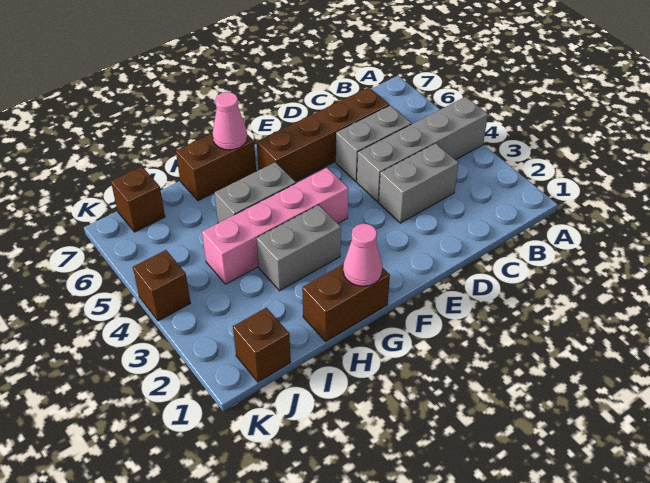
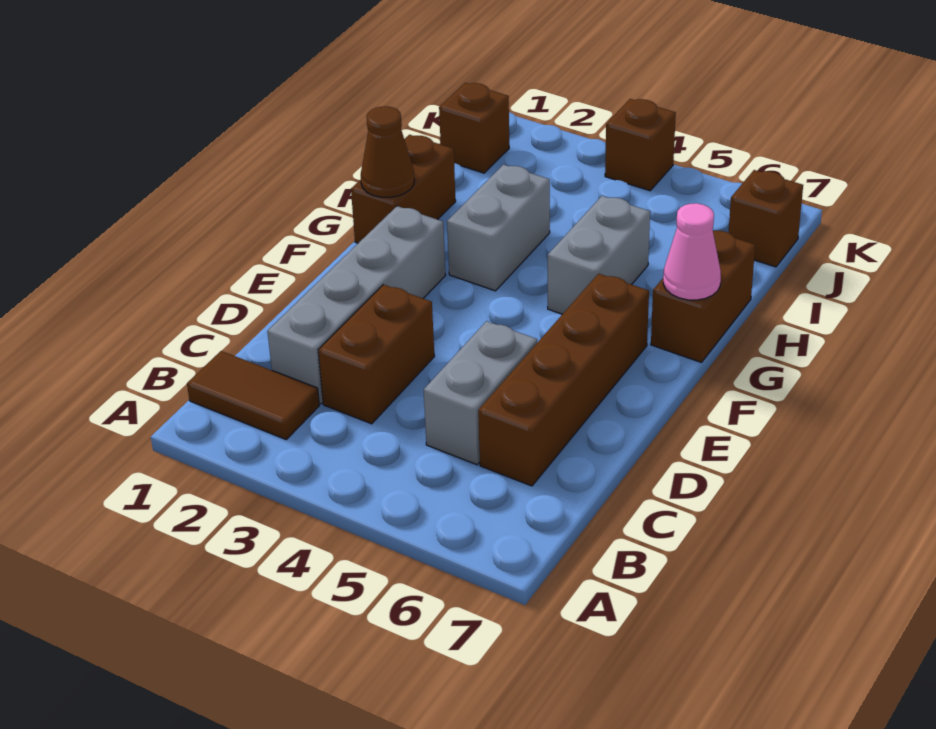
grey brick A4:D4 level 1 -> grey brick C2:F2 level 1
none -> brown tile B1:B2 level 1
grey brick C3:D3 level 1 -> brown brick C3:D3 level 1
pink brick F4:I4 level 1 -> none
pink cone G1 level 2 -> brown cone G1 level 2

